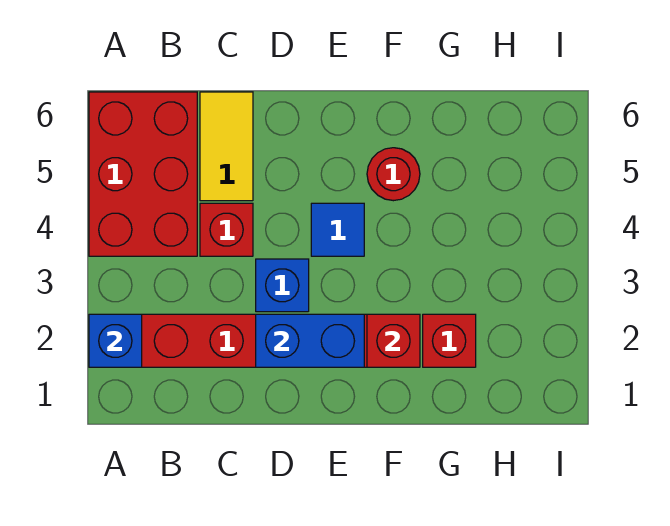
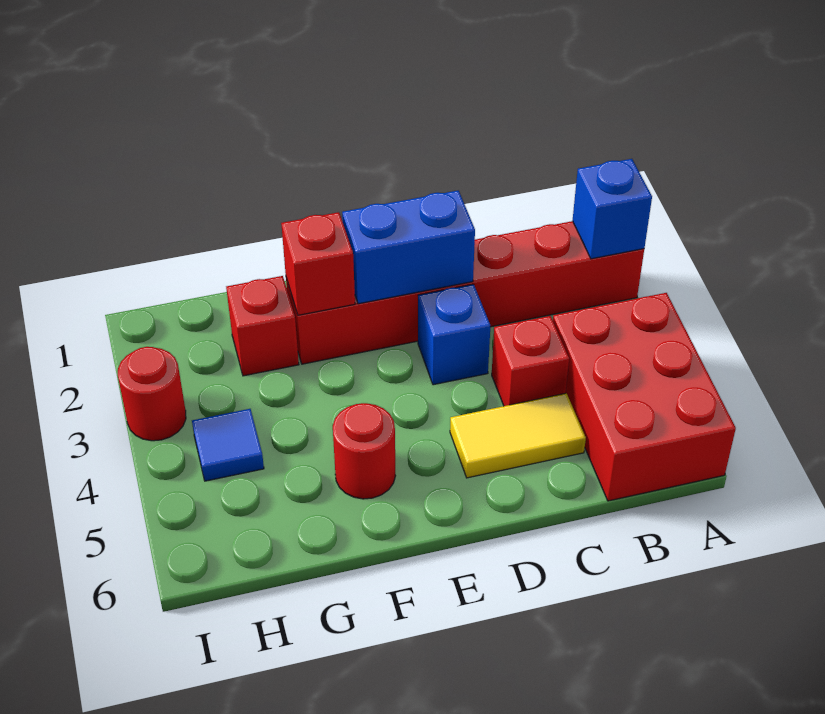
yellow tile C5:C6 level 1 -> yellow tile C5:D5 level 1
blue tile E4 level 1 -> blue tile H4 level 1
none -> red round brick I3 level 1

